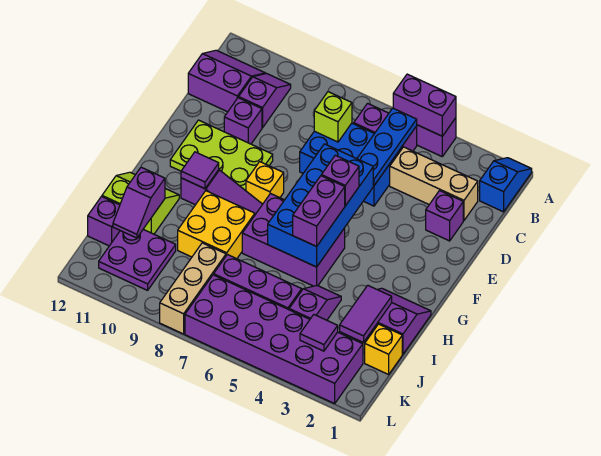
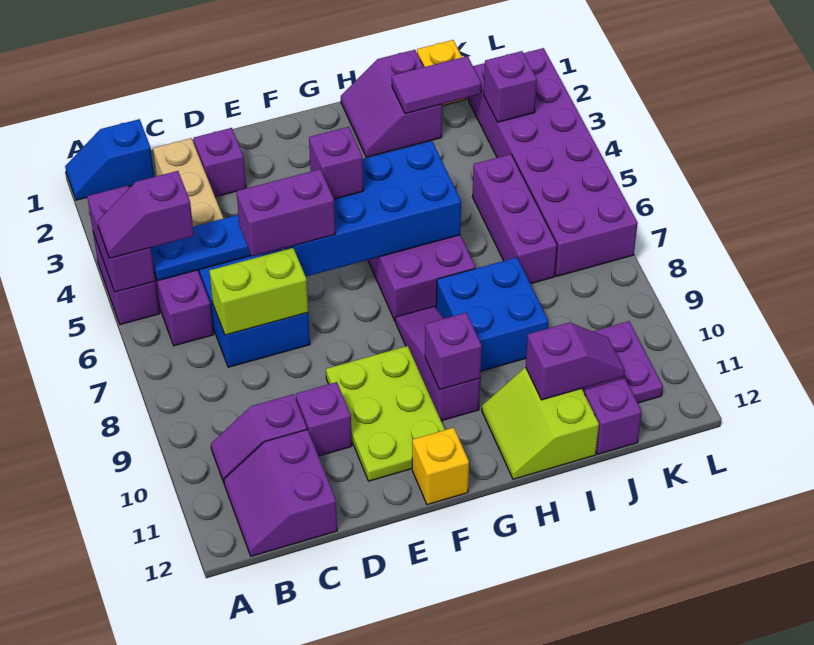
lime brick C7 level 2 -> lime brick C7:D7 level 2
yellow brick F8 level 1 -> yellow brick F12 level 1
purple brick G5:H5 level 3 -> purple brick D6:E6 level 3
purple tile G10 level 2 -> purple brick G10 level 2
yellow brick H8:I9 level 1 -> blue brick H8:I9 level 1
purple slope I4:J4 level 1 top J -> purple slope A5:B5 level 3 top B
tan brick J8:L8 level 1 -> none
purple tile K3 level 2 -> purple brick K3 level 2

